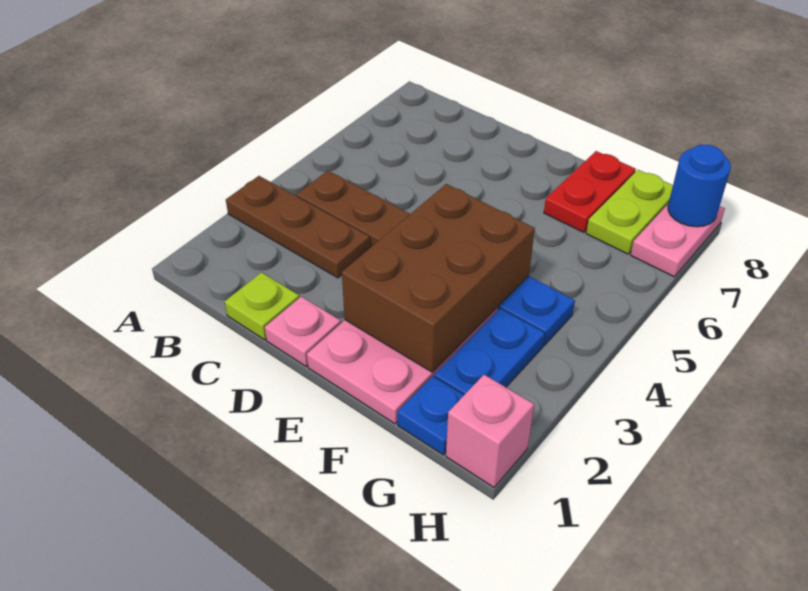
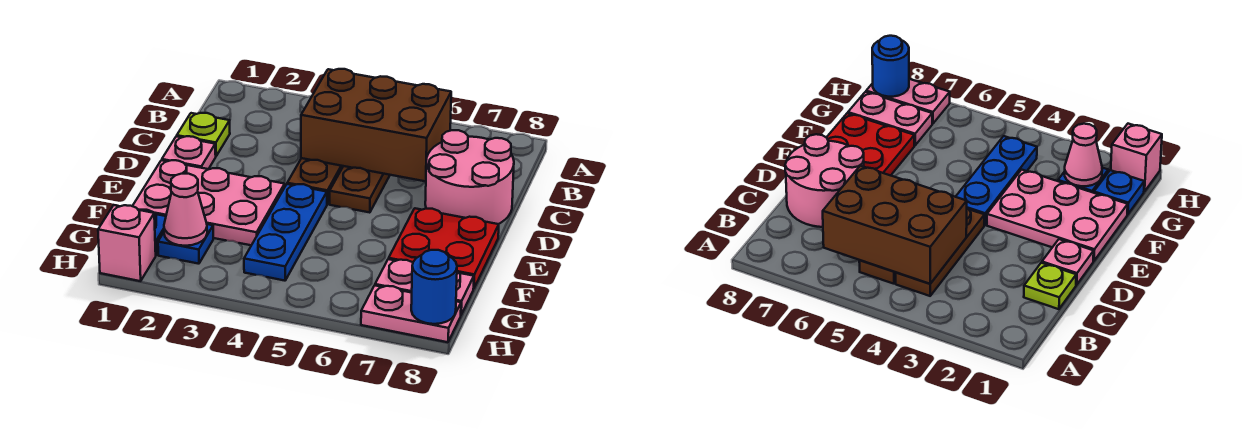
brown plate A3:C3 level 1 -> brown plate B5:D5 level 1
none -> pink round brick C7:D8 level 1
brown brick E2:F4 level 2 -> brown brick B4:C6 level 2
red plate F7:F8 level 1 -> red plate E7:F8 level 1
blue plate G2:G3 level 1 -> blue plate G2 level 1
none -> pink cone G2 level 2
lime plate G7:G8 level 1 -> pink plate G7:G8 level 1

